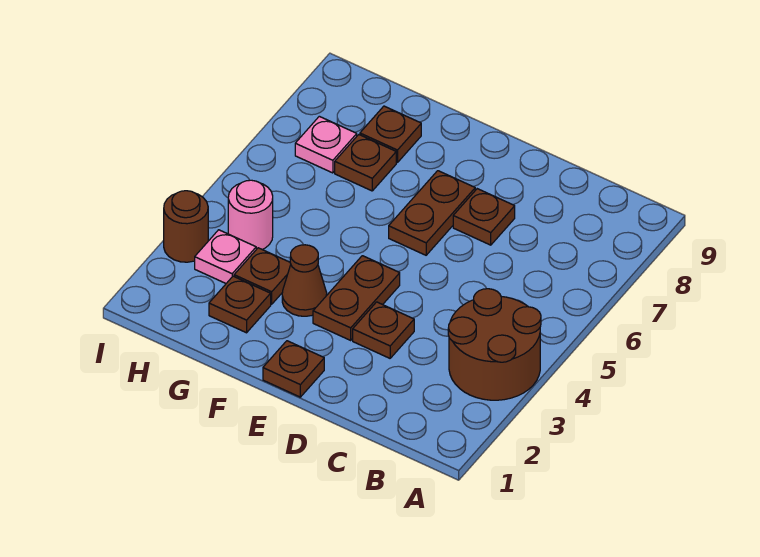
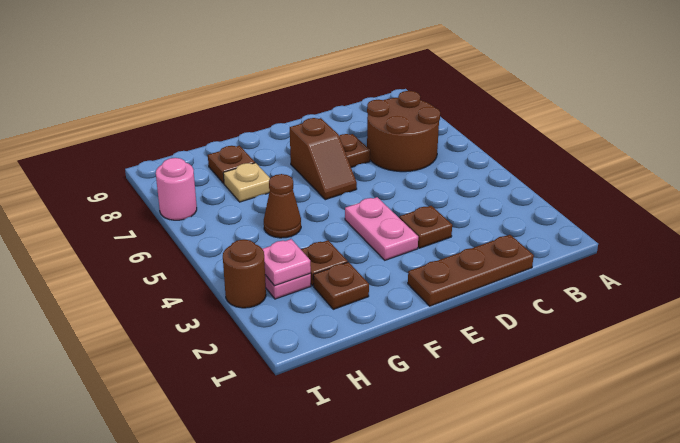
brown round brick A3:B4 level 1 -> brown round brick B6:C7 level 1
brown plate E1 level 1 -> brown plate C1:E1 level 1
brown plate E3:E4 level 1 -> pink plate E3:E4 level 1
brown plate E6:E7 level 1 -> brown slope E6:E7 level 1 top 7
brown cone F3 level 1 -> brown cone G5 level 1
brown plate G7 level 1 -> tan plate G7 level 1
pink round brick H4 level 1 -> pink round brick I7 level 1
pink plate H7 level 1 -> pink plate H3 level 2

